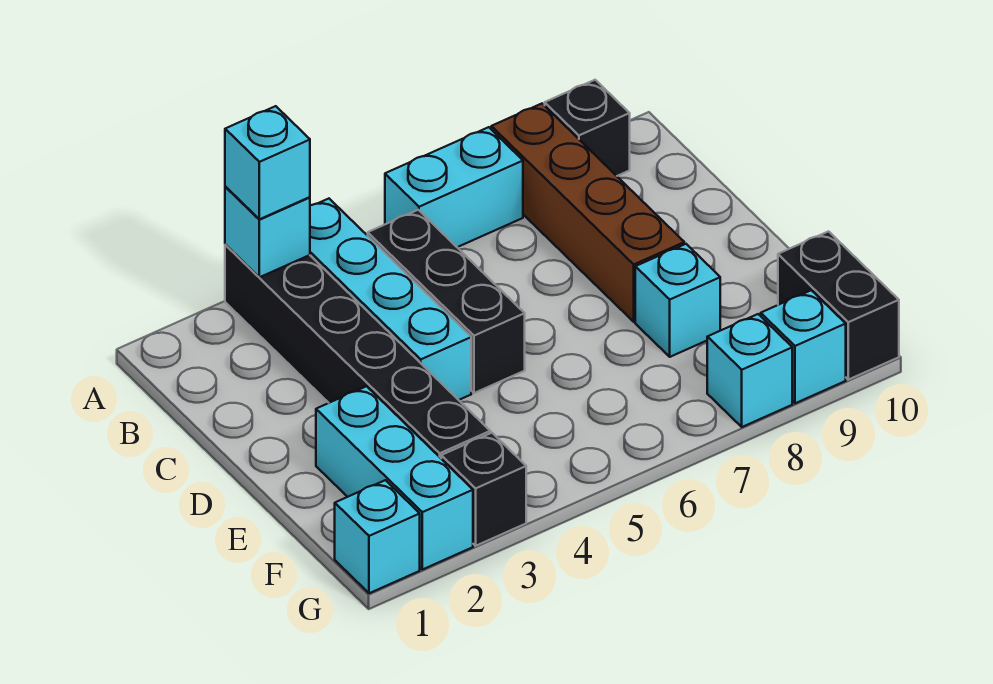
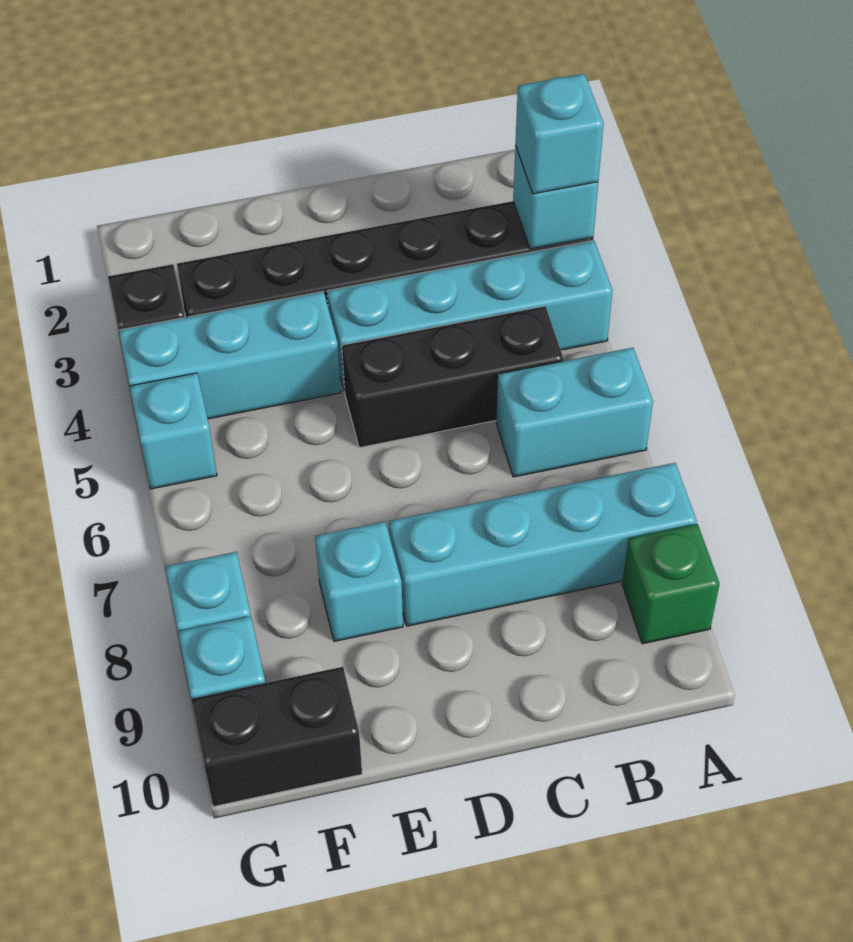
cyan brick A6:A7 level 1 -> cyan brick A6:B6 level 1
brown brick A8:D8 level 1 -> cyan brick A8:D8 level 1
black brick A9 level 1 -> green brick A9 level 1
cyan brick E2:G2 level 1 -> cyan brick E4:G4 level 1
cyan brick G1 level 1 -> cyan brick G5 level 1

